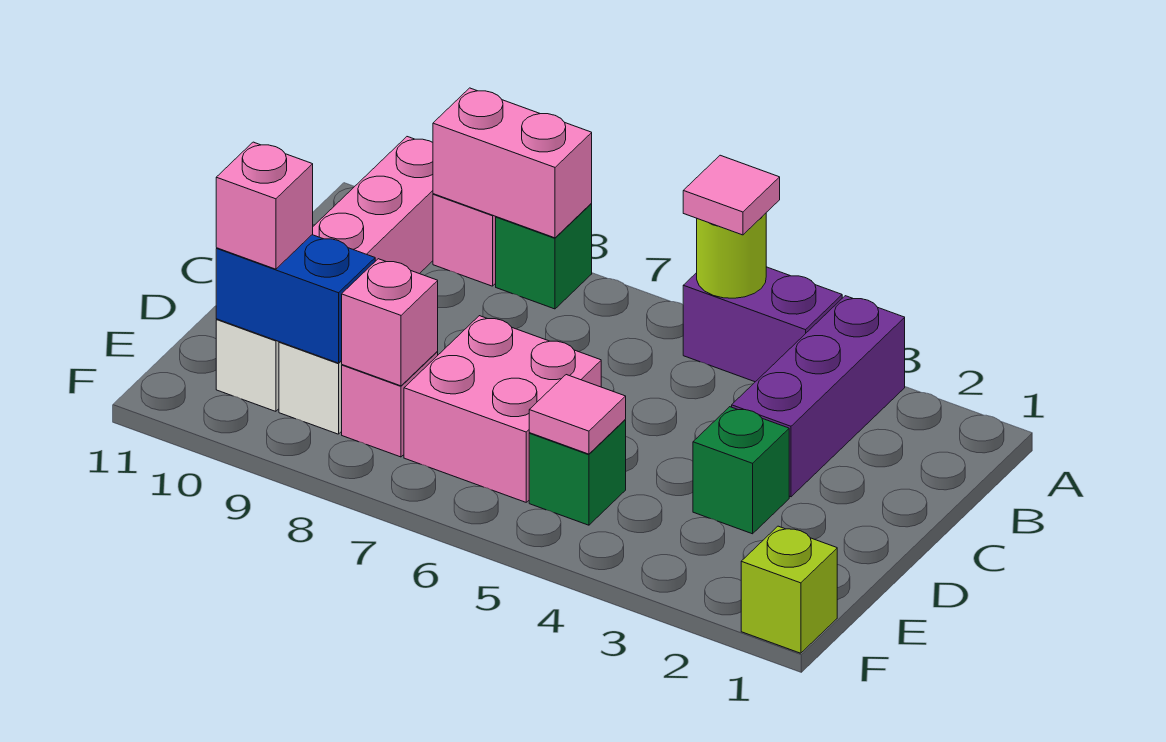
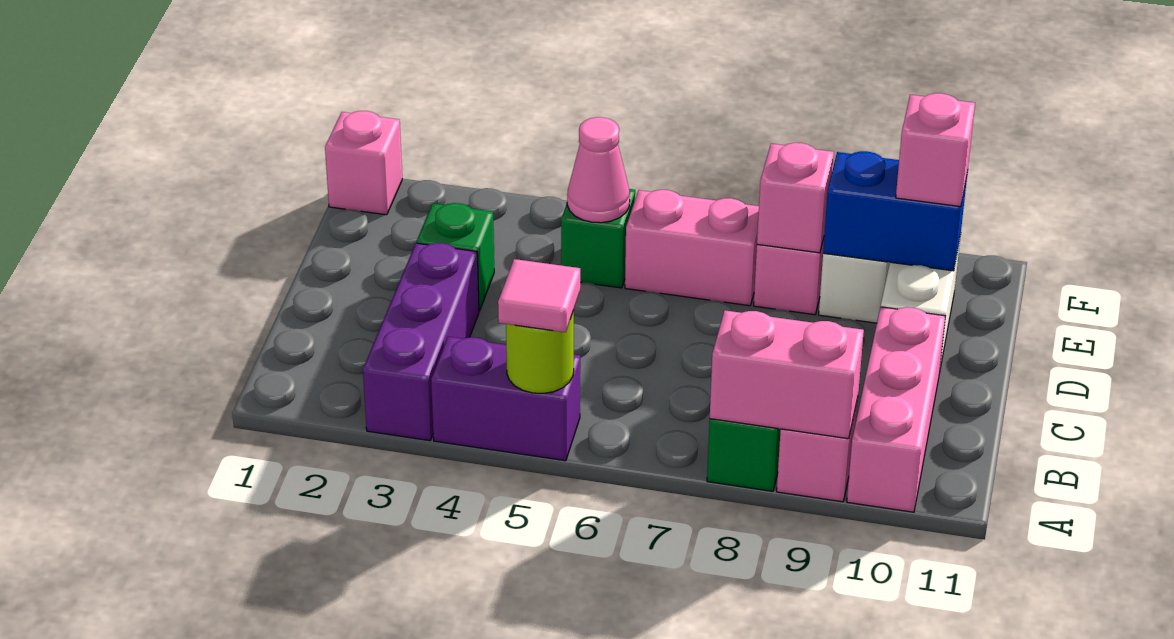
pink brick D6:E7 level 1 -> pink brick E6:E7 level 1
pink tile E5 level 2 -> pink cone E5 level 2
lime brick F1 level 1 -> pink brick F1 level 1

